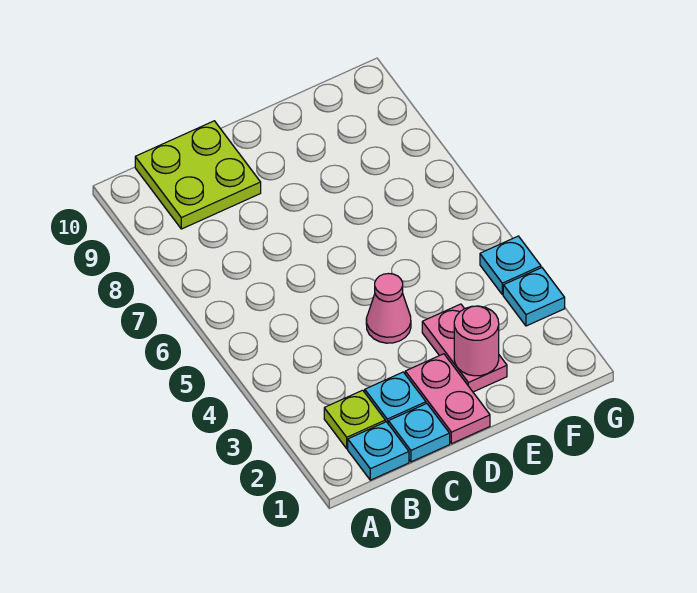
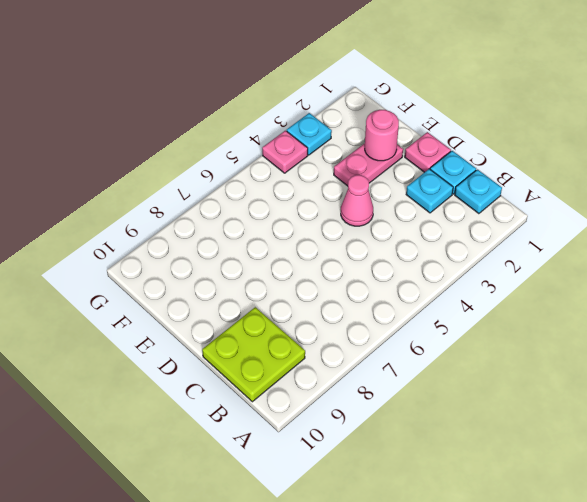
lime plate B2 level 1 -> none
pink plate D1:D2 level 1 -> pink plate D1 level 1
cyan plate G4 level 1 -> pink plate G4 level 1

